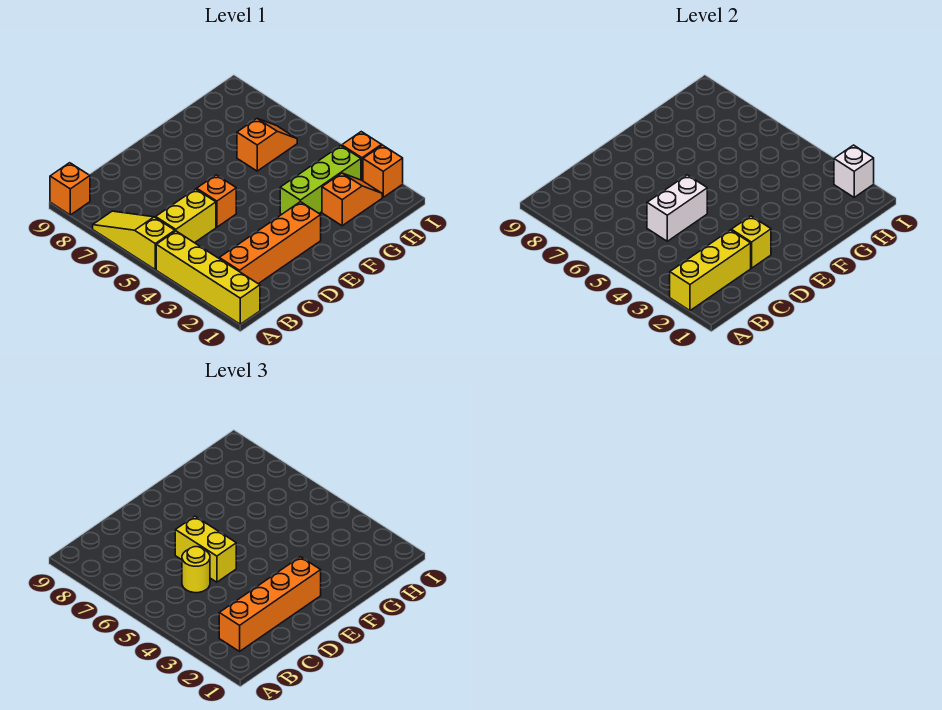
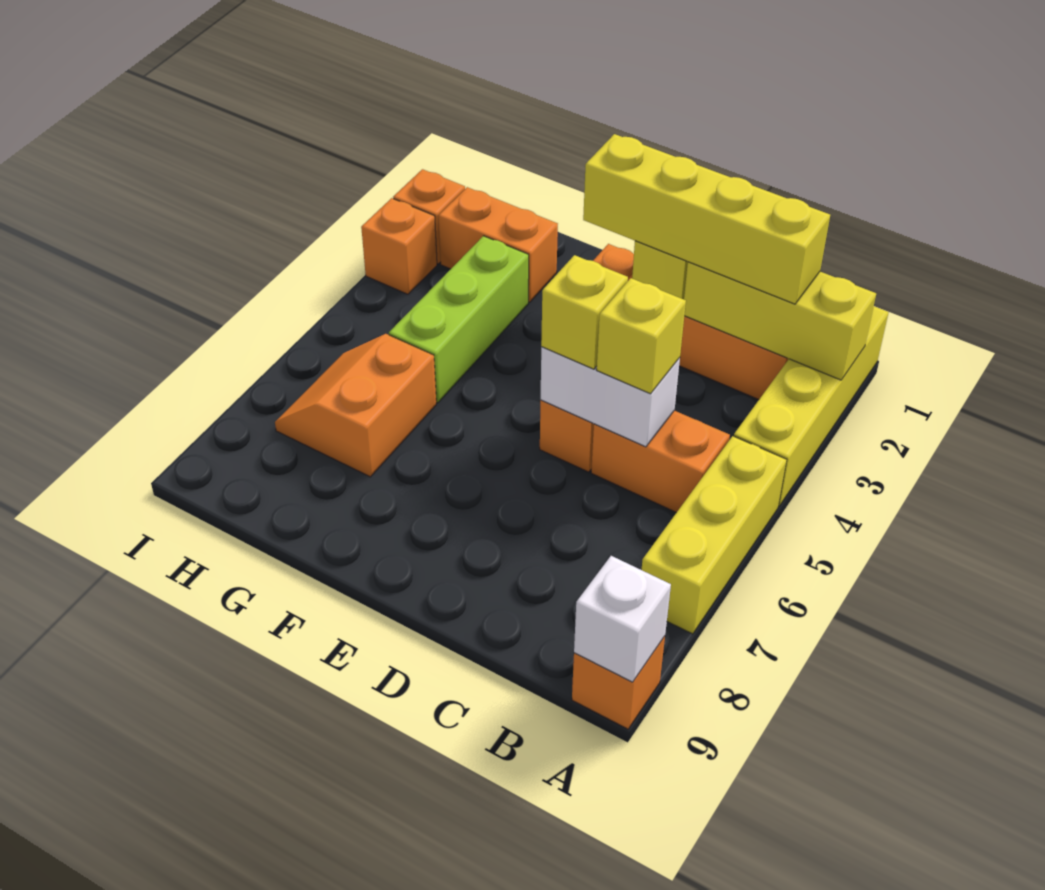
yellow slope A5:A7 level 1 top 5 -> yellow brick A5:A7 level 1
orange brick B2:E2 level 3 -> yellow brick B2:E2 level 3
yellow brick B5:C5 level 1 -> orange brick B5:C5 level 1
yellow round brick C5 level 3 -> yellow brick C5 level 3
yellow brick D5:D6 level 3 -> yellow brick D5 level 3
lime brick F3:H3 level 1 -> lime brick G3:G5 level 1
orange slope G2:H2 level 1 top G -> orange brick G2:H2 level 1
orange slope G6:H6 level 1 top G -> orange slope G6:H7 level 1 top G
white brick I2 level 2 -> white brick A9 level 2

